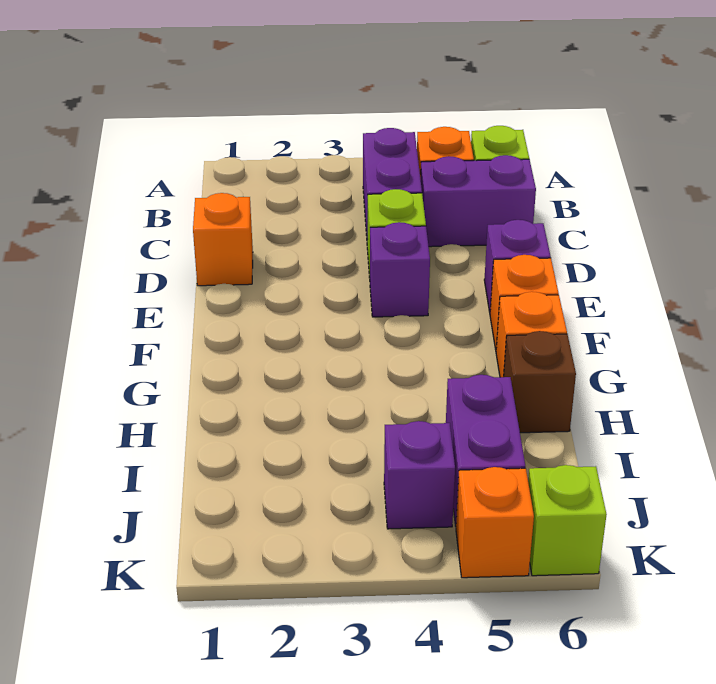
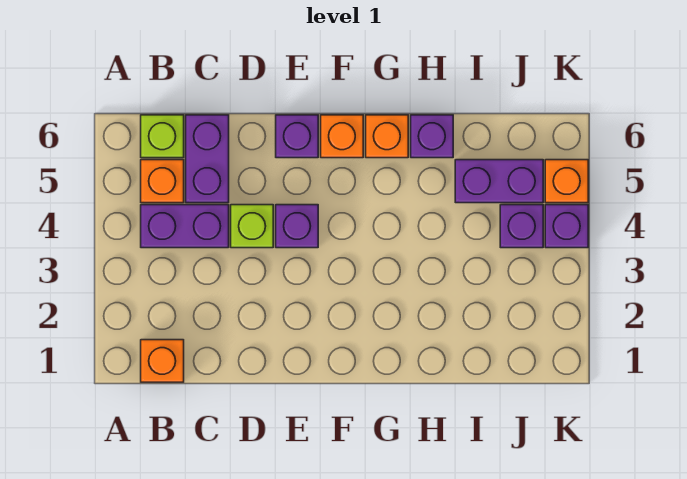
orange brick D1 level 1 -> orange brick B1 level 1
brown brick H6 level 1 -> purple brick H6 level 1
none -> purple brick K4 level 1
lime brick K6 level 1 -> none

